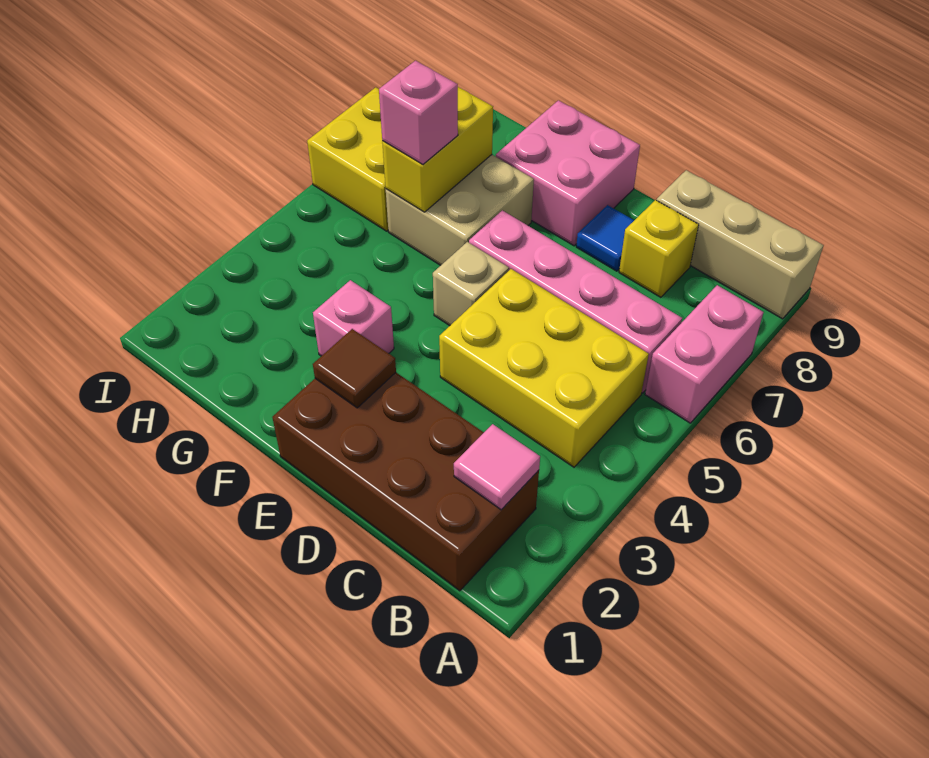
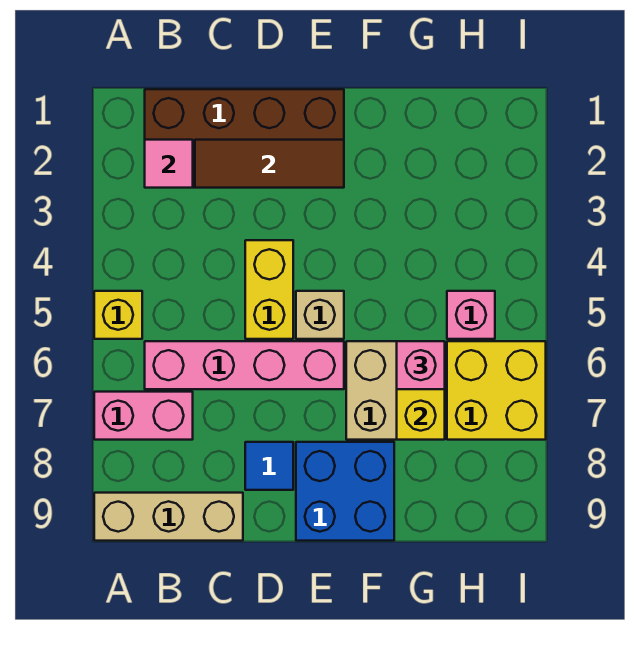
pink brick A6:A7 level 1 -> pink brick A7:B7 level 1
yellow brick B4:D5 level 1 -> yellow brick D4:D5 level 1
yellow brick C8 level 1 -> yellow brick A5 level 1
brown tile E2 level 2 -> brown tile C2:E2 level 2
pink brick E8:F9 level 1 -> blue brick E8:F9 level 1
pink brick F3 level 1 -> pink brick H5 level 1

